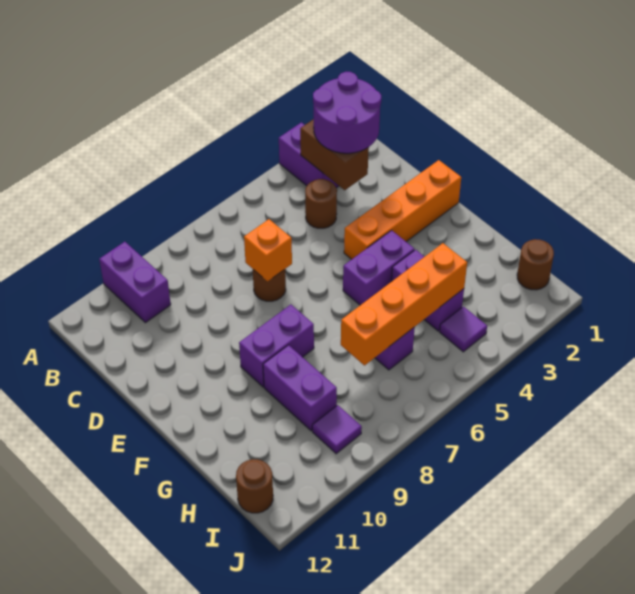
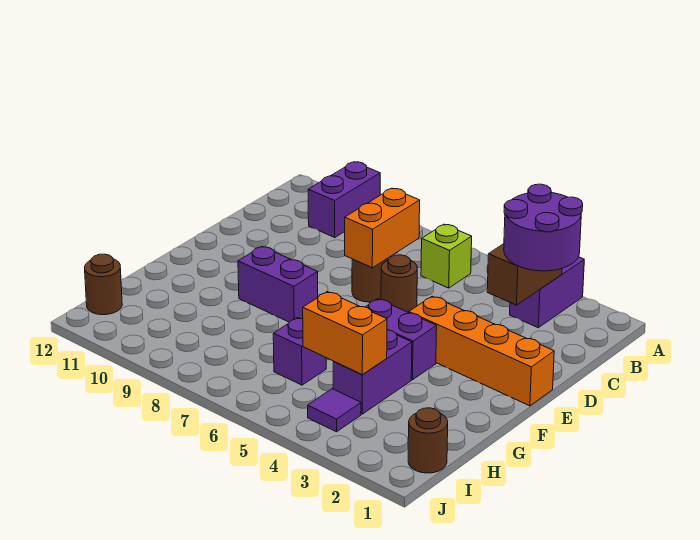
none -> lime brick B6 level 1
brown round brick C4 level 1 -> brown round brick D6 level 1
orange brick D7 level 2 -> orange brick C7:D7 level 2
purple brick G9:H9 level 1 -> none
orange brick H4:H7 level 2 -> orange brick H4:H5 level 2
purple tile I9 level 1 -> none

